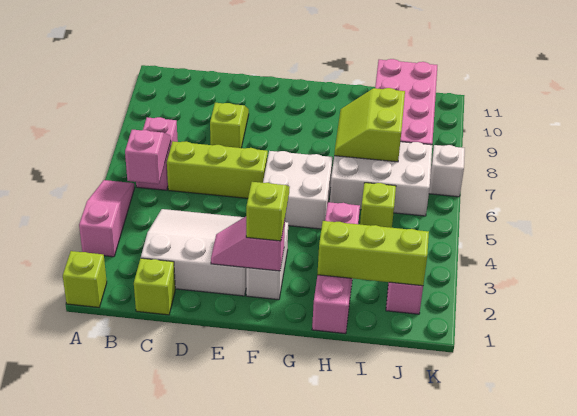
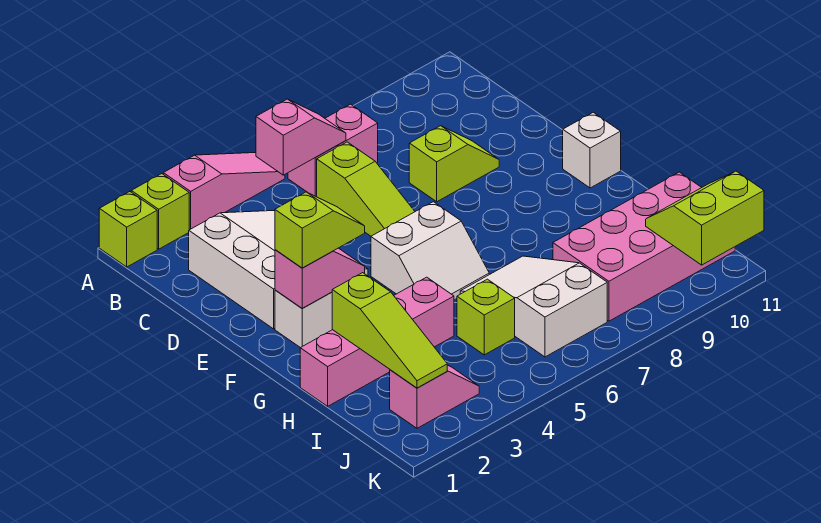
lime brick C1 level 1 -> lime brick A2 level 1
lime brick C6:E6 level 1 -> lime slope C6:E6 level 1 top C
pink slope E2:F2 level 2 top F -> pink slope F2:F3 level 2 top 2
white brick F5:G6 level 1 -> white slope F5:G6 level 1 top F
lime brick H2:J2 level 2 -> lime slope H2:J2 level 2 top H
white brick H6:J7 level 1 -> white slope H6:J7 level 1 top J
lime slope H7:I8 level 2 top I -> lime slope J10:K11 level 2 top K
white brick K7 level 1 -> white brick F11 level 1

